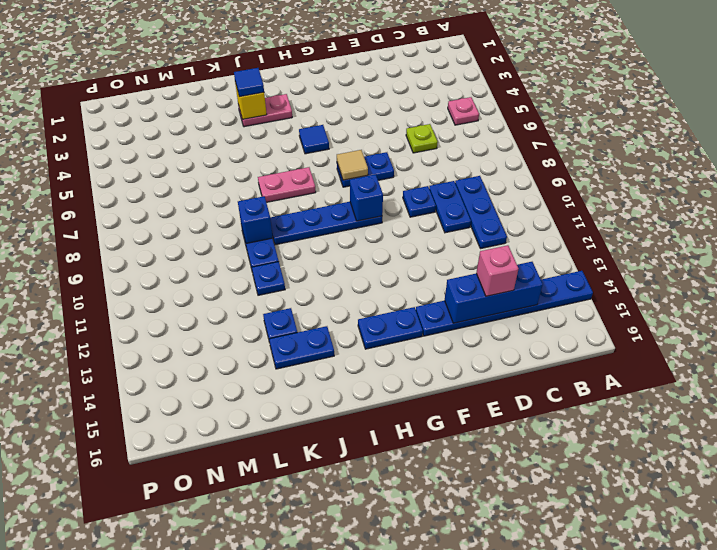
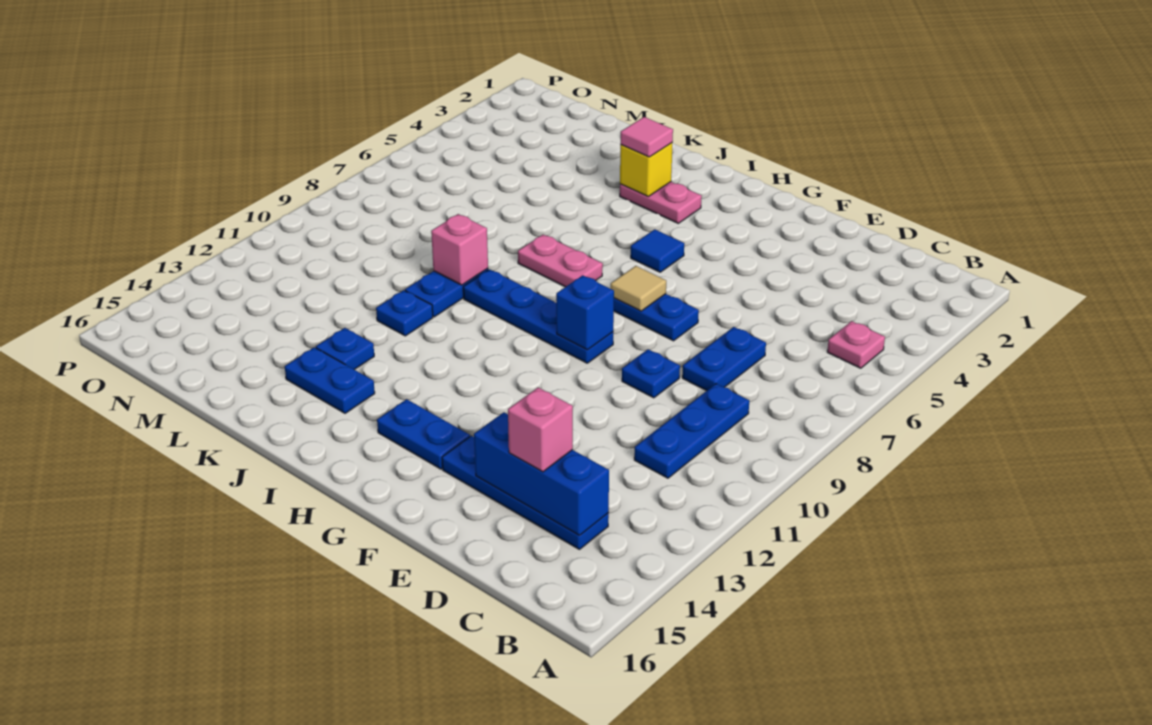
blue plate A14:F14 level 1 -> blue plate C14:F14 level 1
lime plate D6 level 1 -> none
blue plate D9:D10 level 1 -> blue plate D7:D8 level 1
blue tile J3 level 3 -> pink tile J3 level 3
blue brick K9 level 2 -> pink brick K9 level 2

